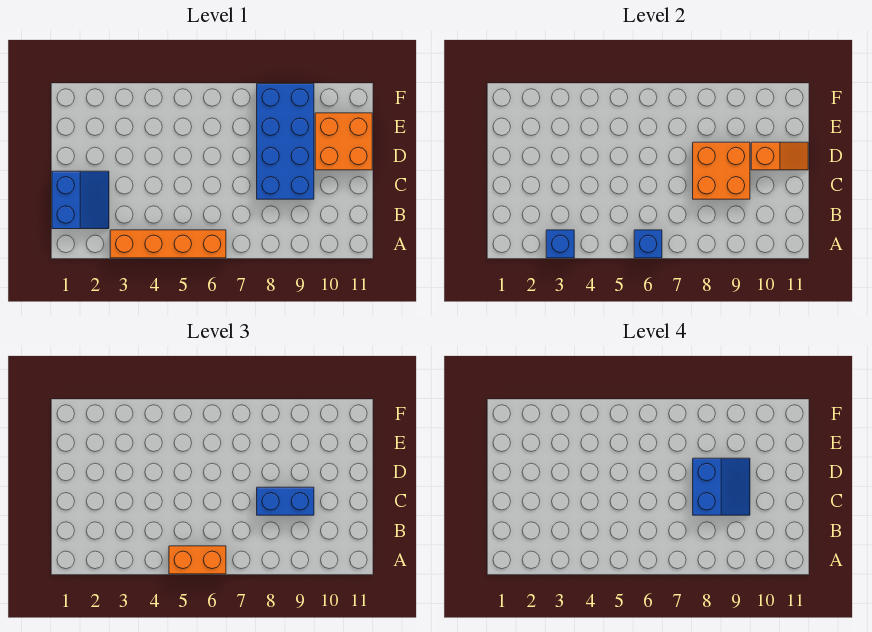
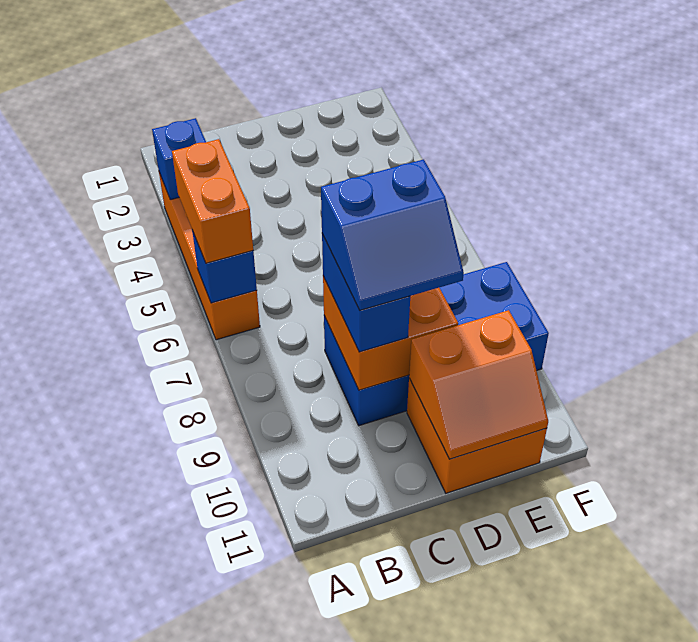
blue slope B1:C2 level 1 top 1 -> none
orange slope D10:D11 level 2 top 10 -> orange slope D10:E11 level 2 top 10

